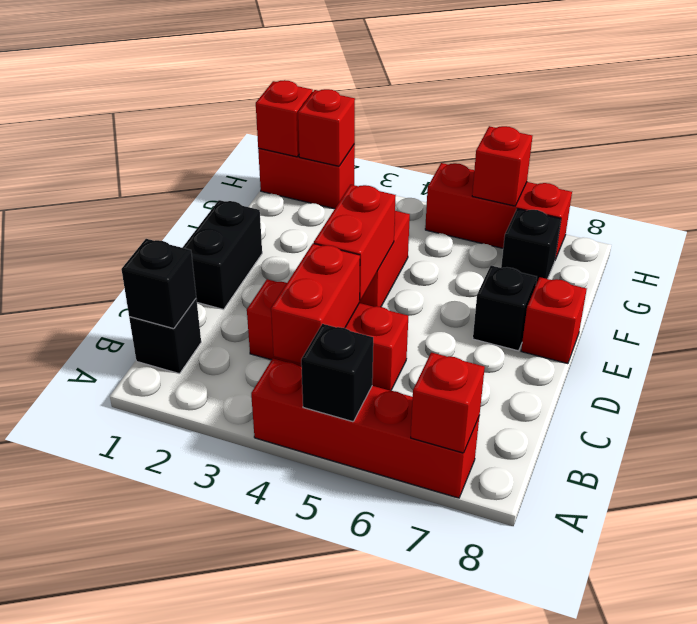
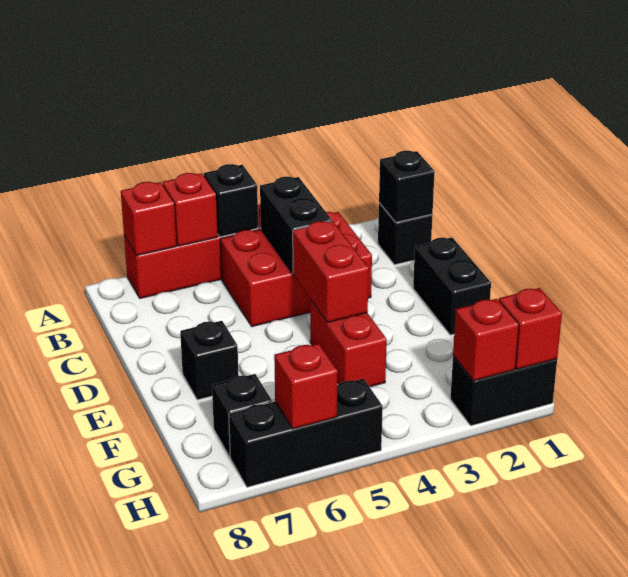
red brick B4:C4 level 2 -> black brick B4:C4 level 2
red brick C3:C5 level 1 -> red brick B3:C5 level 1
red brick E8 level 1 -> red brick A6 level 2
red brick H1:H2 level 1 -> black brick H1:H2 level 1
red brick H5:H7 level 1 -> black brick H5:H7 level 1

